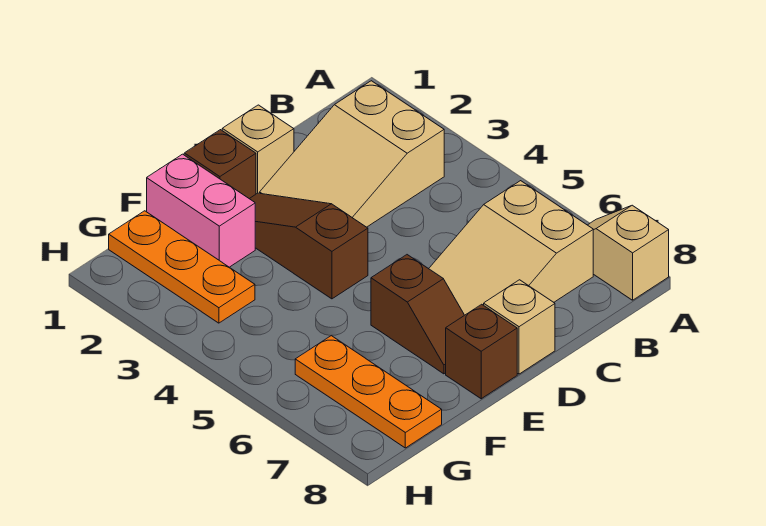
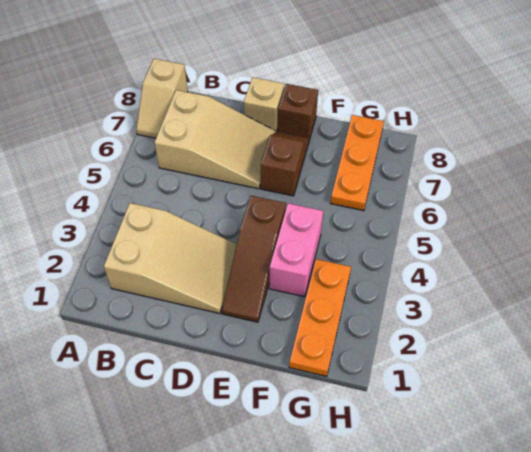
tan brick D1 level 1 -> none
brown brick E1 level 1 -> none
pink brick F1:F2 level 1 -> pink brick F3:F4 level 1

